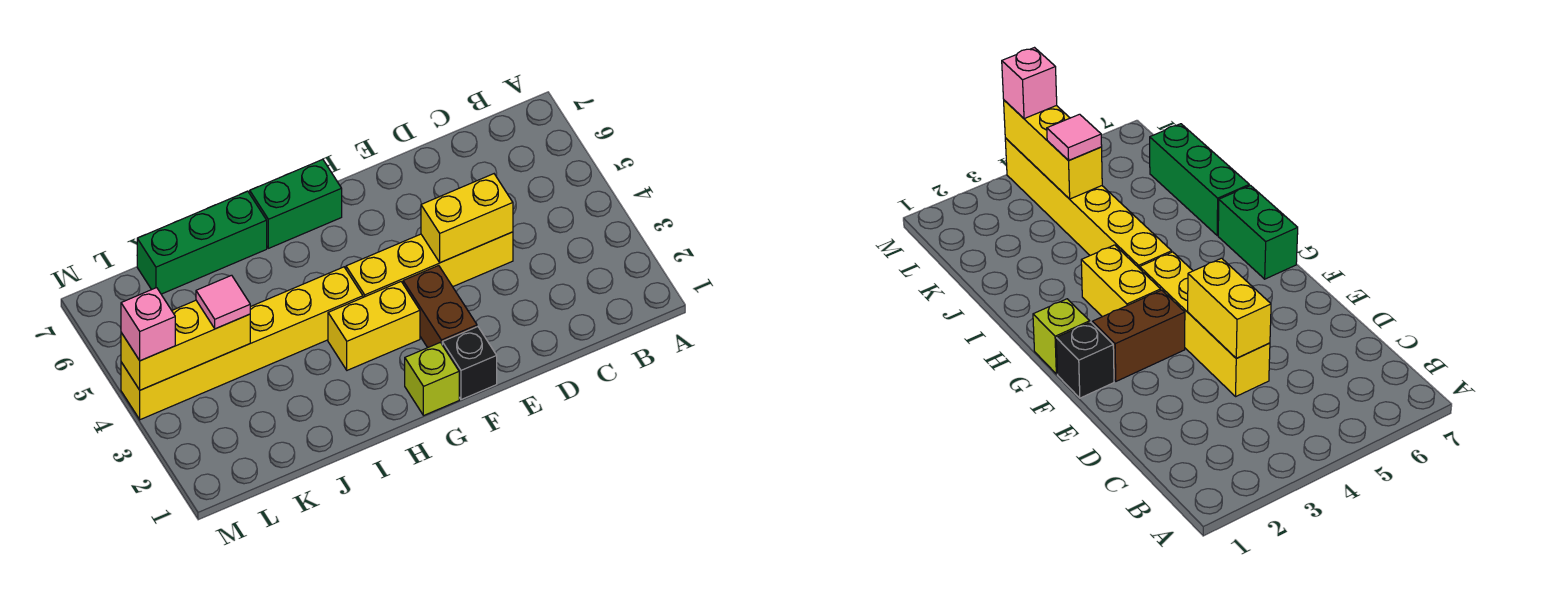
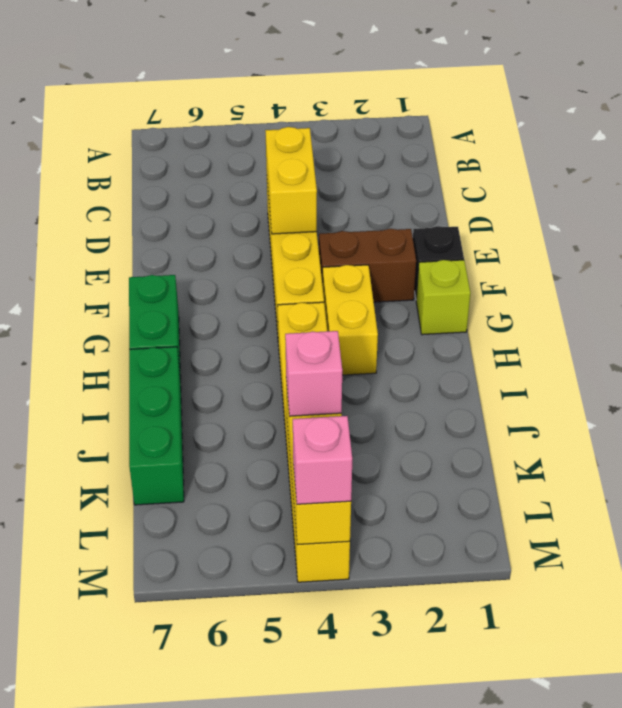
pink tile K4 level 3 -> pink brick K4 level 3

